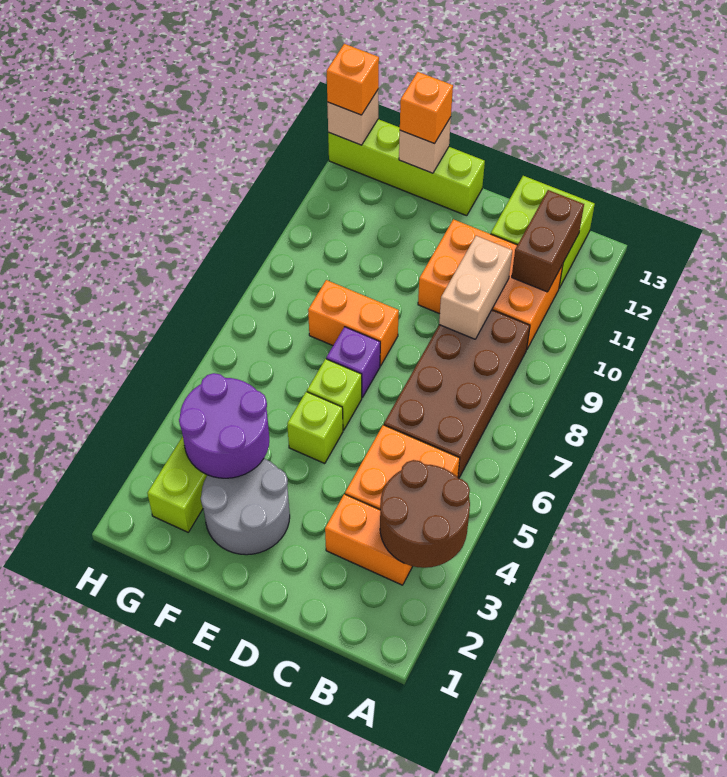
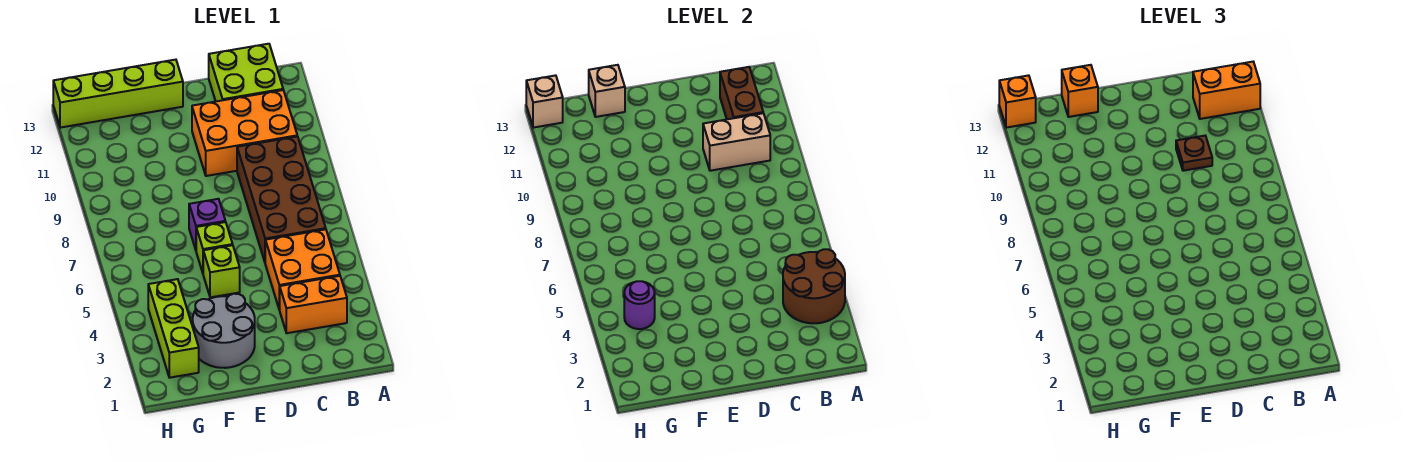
tan brick C9:C10 level 2 -> tan brick B10:C10 level 2
none -> brown plate C10 level 3
orange brick E8:F8 level 1 -> orange brick A12:B12 level 3
purple round brick F3:G4 level 2 -> purple round brick G4 level 2

